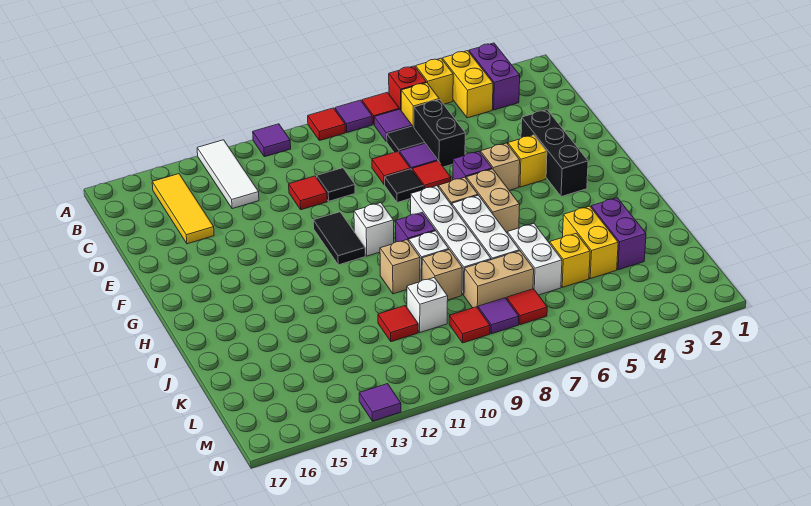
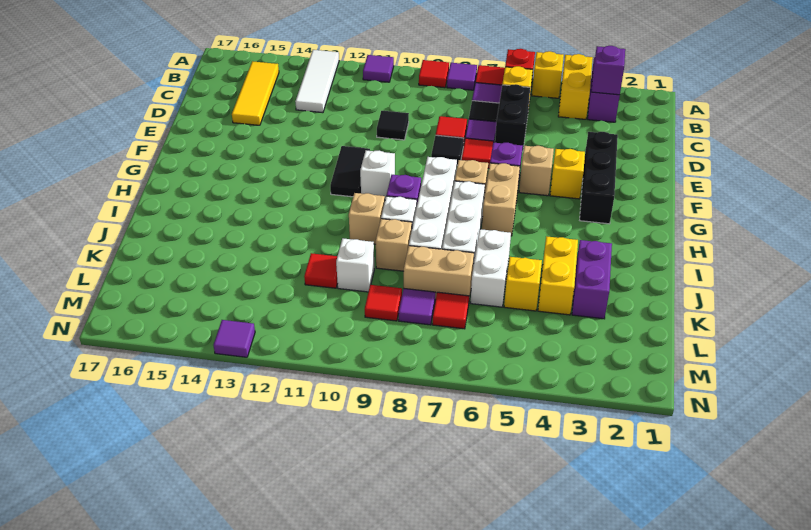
none -> purple brick B3 level 2
red tile D11 level 1 -> none

